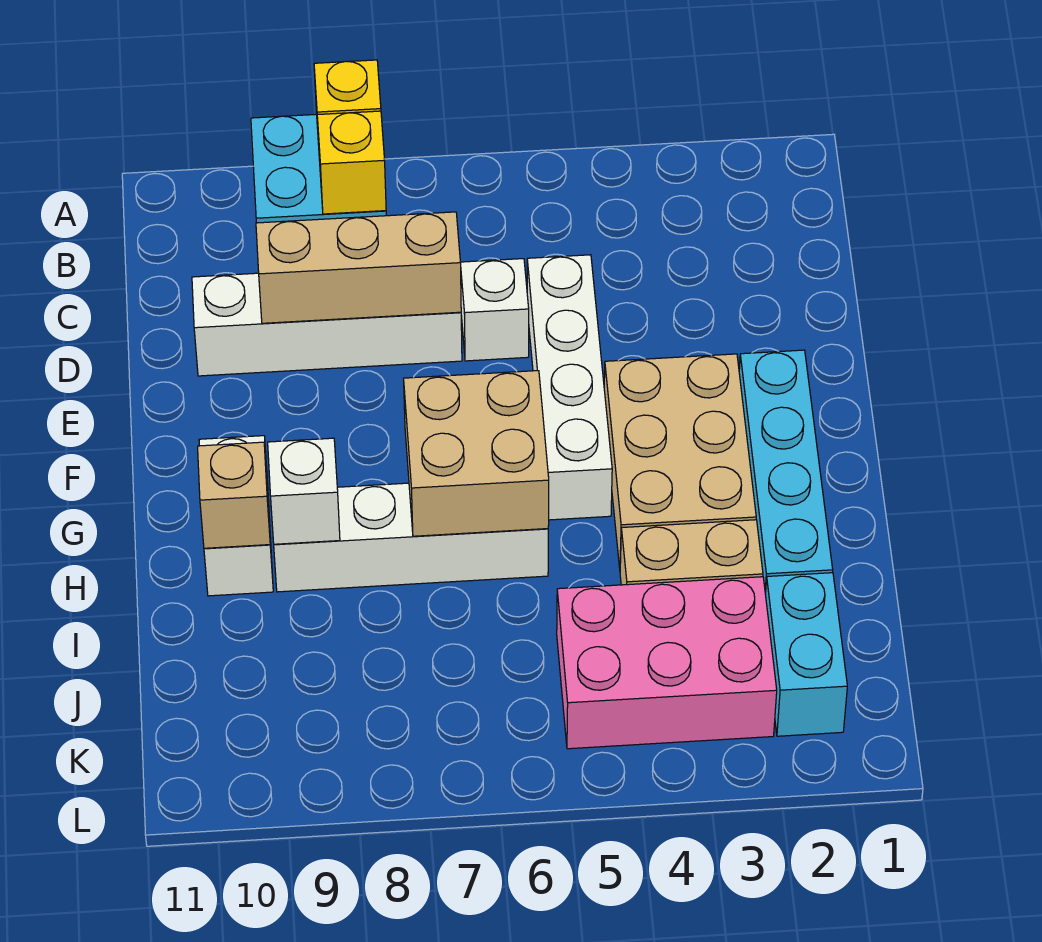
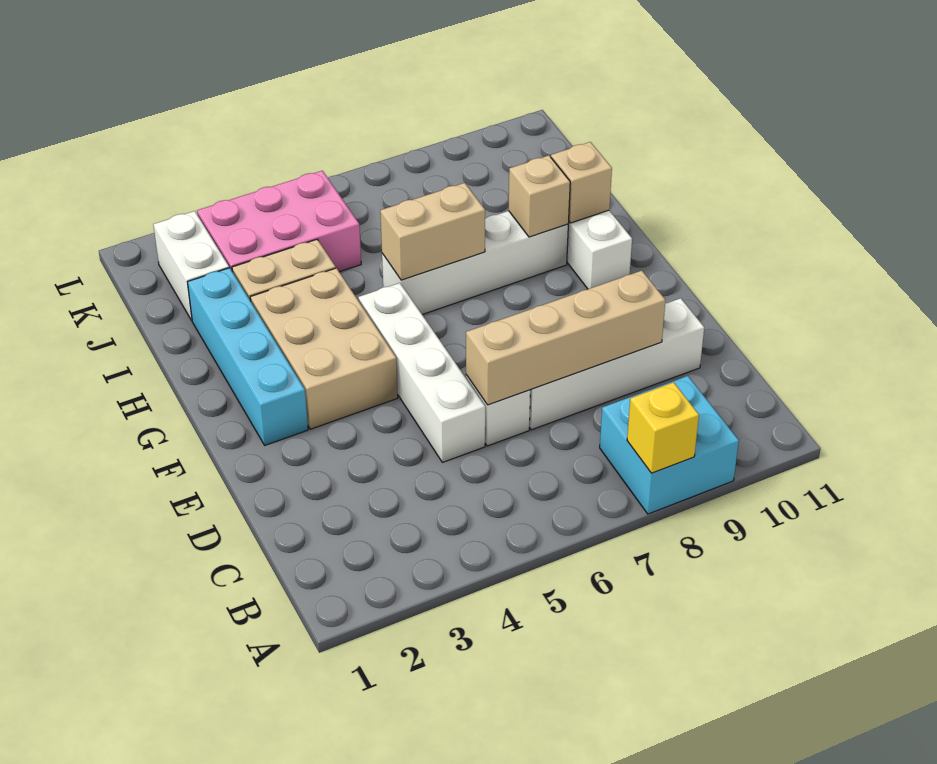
yellow brick B8 level 2 -> none
tan brick D7:D9 level 2 -> tan brick D6:D9 level 2
tan brick G6:H7 level 2 -> tan brick H6:H7 level 2
white brick H9 level 2 -> tan brick H9 level 2
cyan brick J2:K2 level 1 -> white brick J2:K2 level 1

